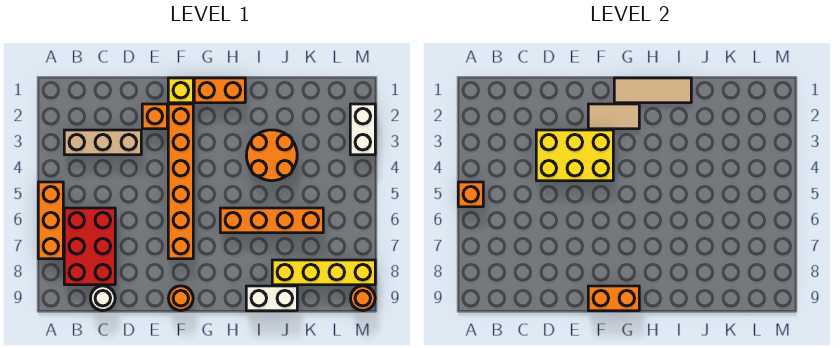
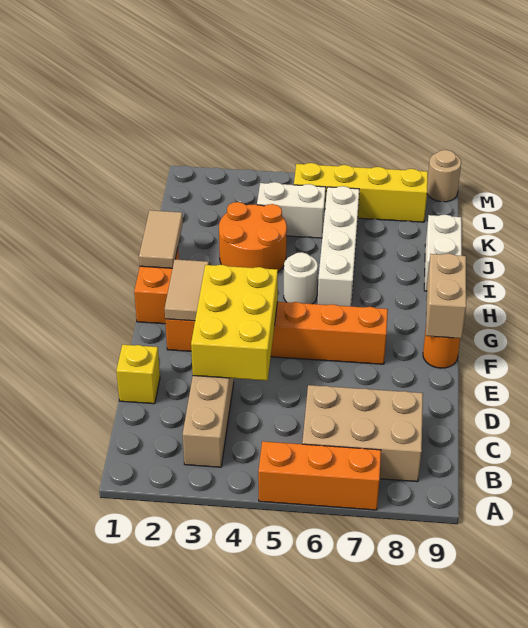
orange brick A5 level 2 -> none
red brick B6:C8 level 1 -> tan brick B6:C8 level 1
white round brick C9 level 1 -> white round brick H5 level 1
orange brick E2 level 1 -> none
yellow brick F1 level 1 -> yellow brick D1 level 1
orange brick F9:G9 level 2 -> tan brick F9:G9 level 2
tan tile G1:I1 level 2 -> tan tile H1:I1 level 2
orange brick H6:K6 level 1 -> white brick H6:K6 level 1
yellow brick J8:M8 level 1 -> yellow brick L5:L8 level 1
white brick M2:M3 level 1 -> white brick K4:K5 level 1
orange round brick M9 level 1 -> tan round brick M9 level 1

